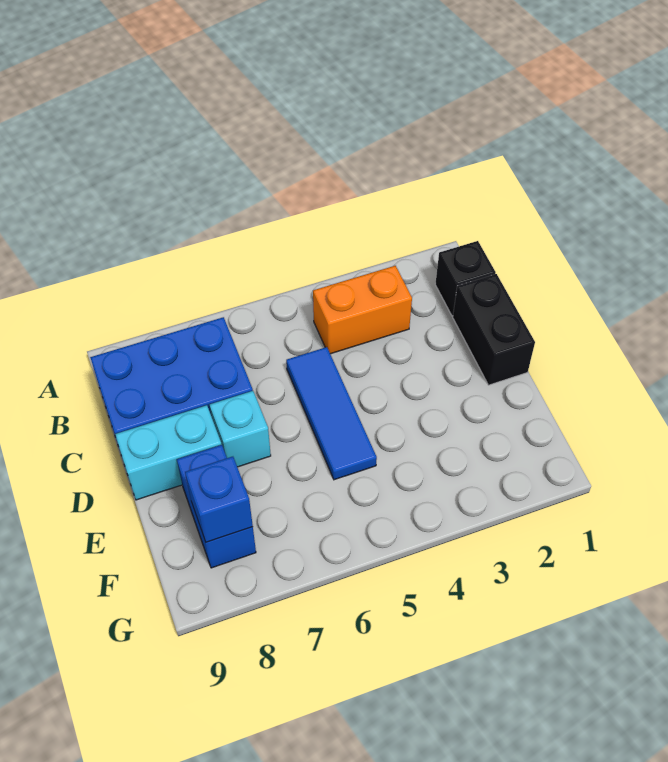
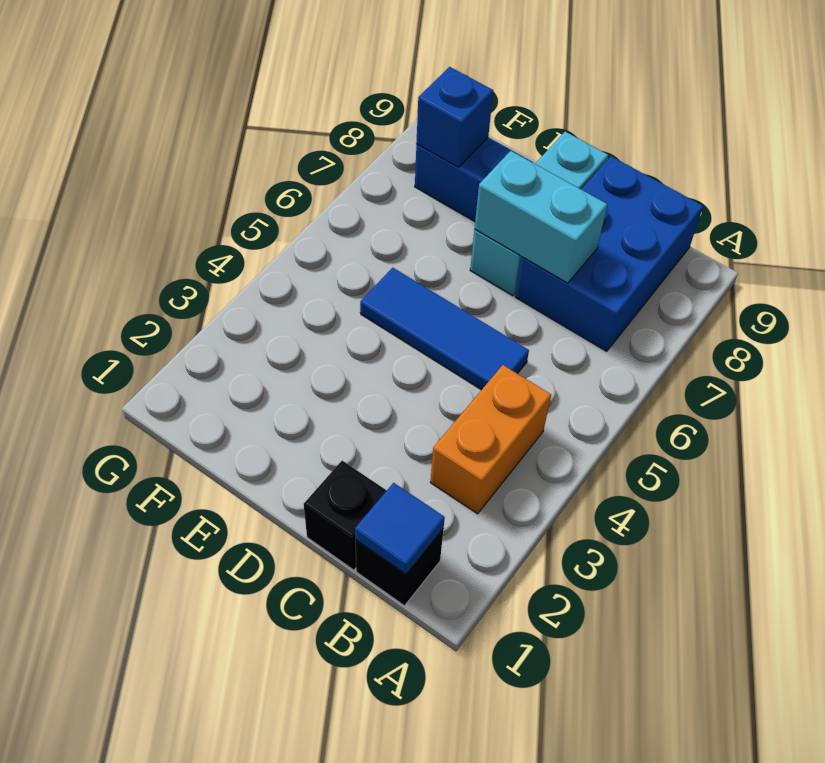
none -> blue tile B1 level 2
black brick C1:D1 level 1 -> black brick C1 level 1
none -> cyan brick C7:D7 level 2

